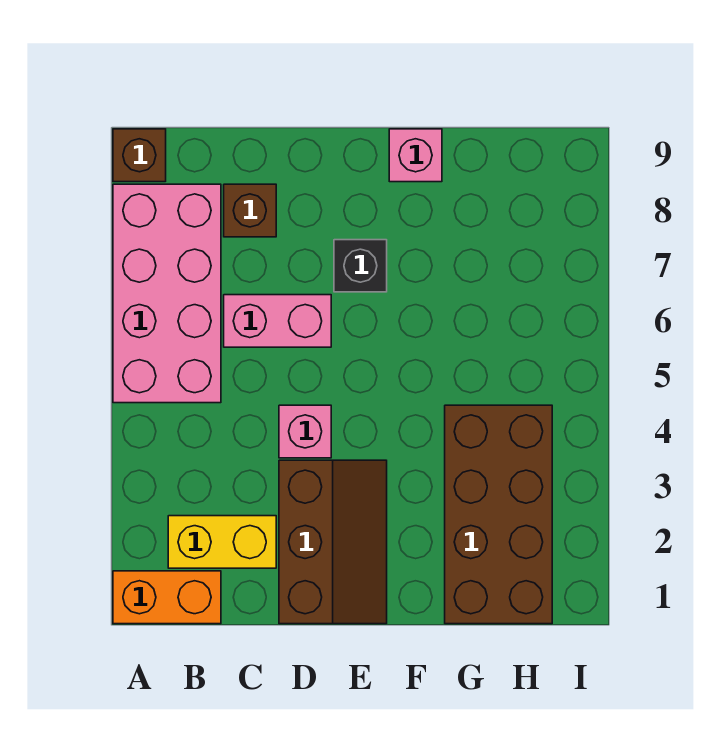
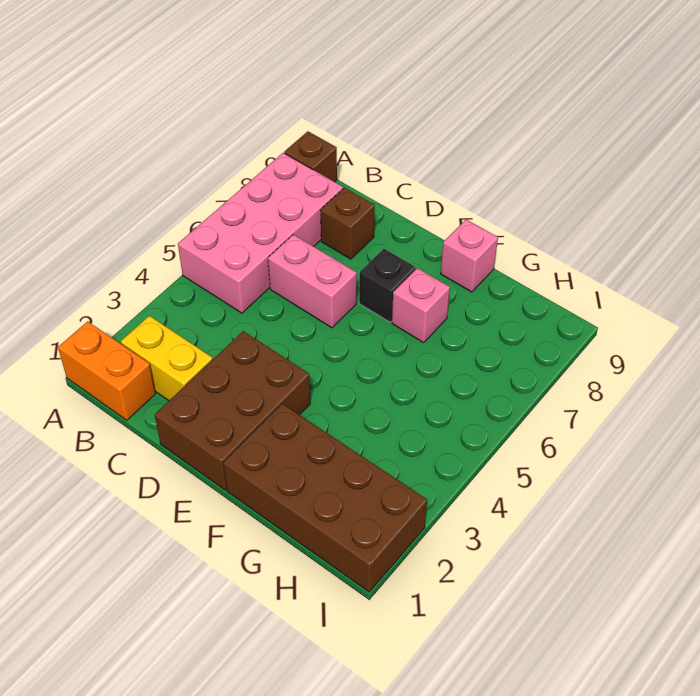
brown slope D1:E3 level 1 top D -> brown brick D1:E3 level 1
pink brick D4 level 1 -> pink brick F7 level 1
brown brick G1:H4 level 1 -> brown brick F1:I2 level 1

